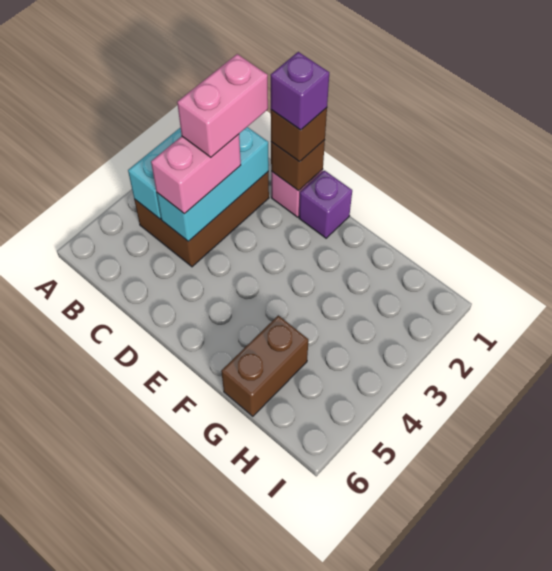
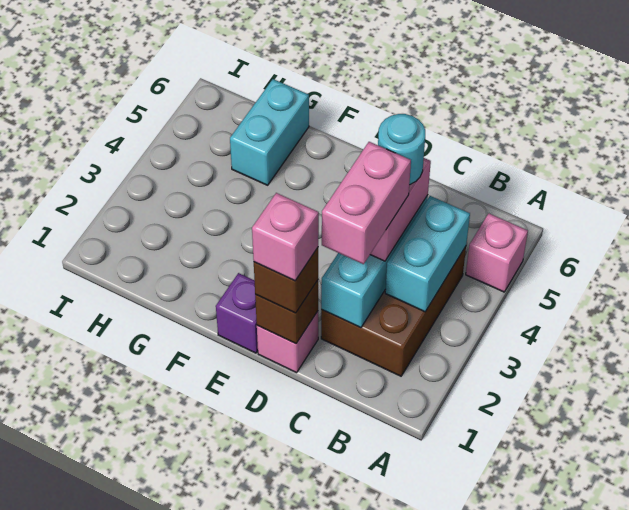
none -> pink brick A5 level 1
none -> cyan round brick C4 level 4
purple brick D1 level 4 -> pink brick D1 level 4
brown brick G5:G6 level 1 -> cyan brick G5:G6 level 1

